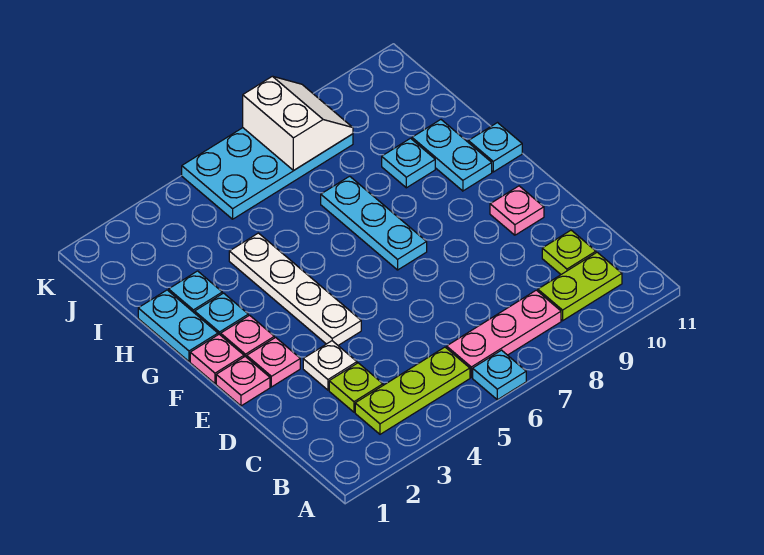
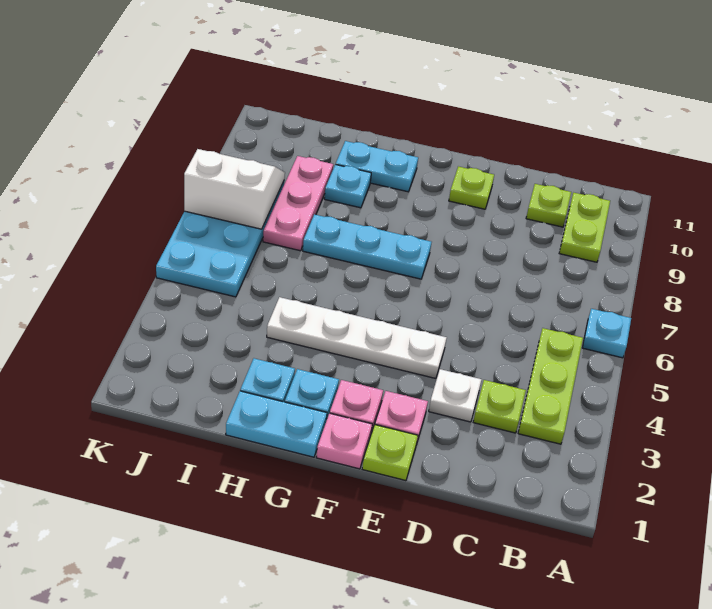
pink plate B6:B8 level 1 -> pink plate I7:I9 level 1
pink plate E1 level 1 -> lime plate E1 level 1
pink plate E10 level 1 -> lime plate E10 level 1
cyan plate G11 level 1 -> none

